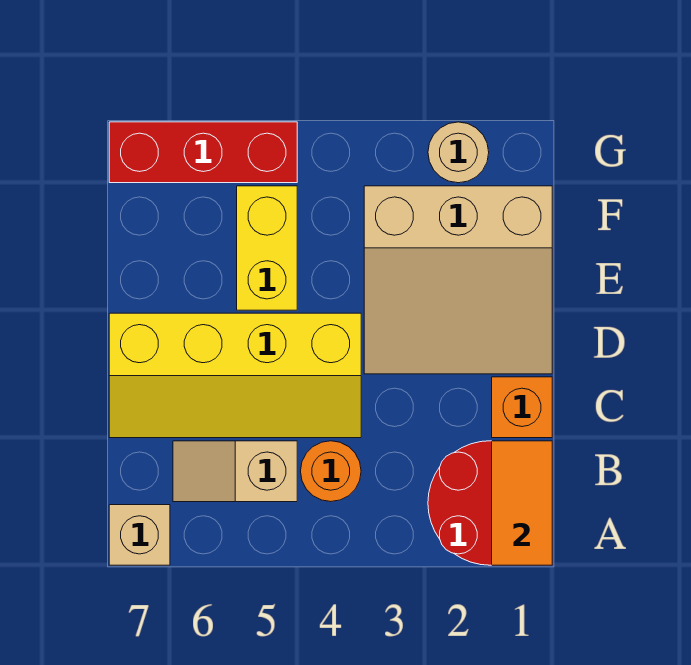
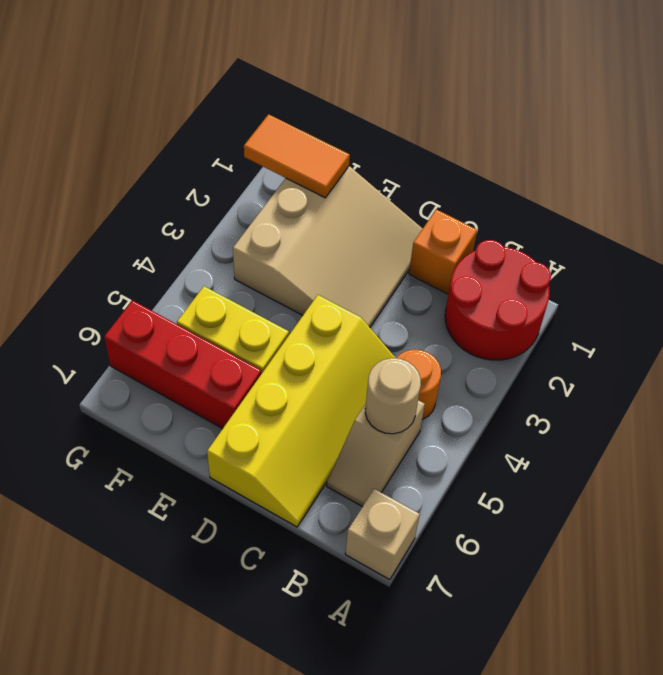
orange tile A1:B1 level 2 -> orange tile F1:G1 level 2
tan round brick G2 level 1 -> tan round brick B5 level 2
red brick G5:G7 level 1 -> red brick E6:G6 level 1

